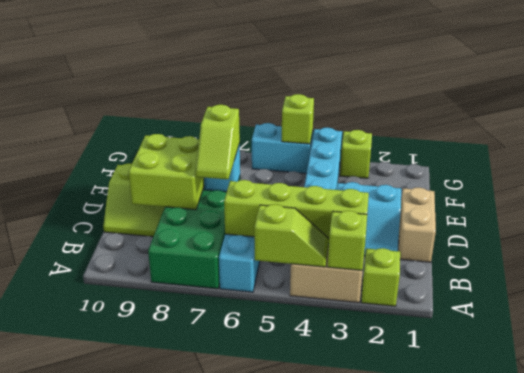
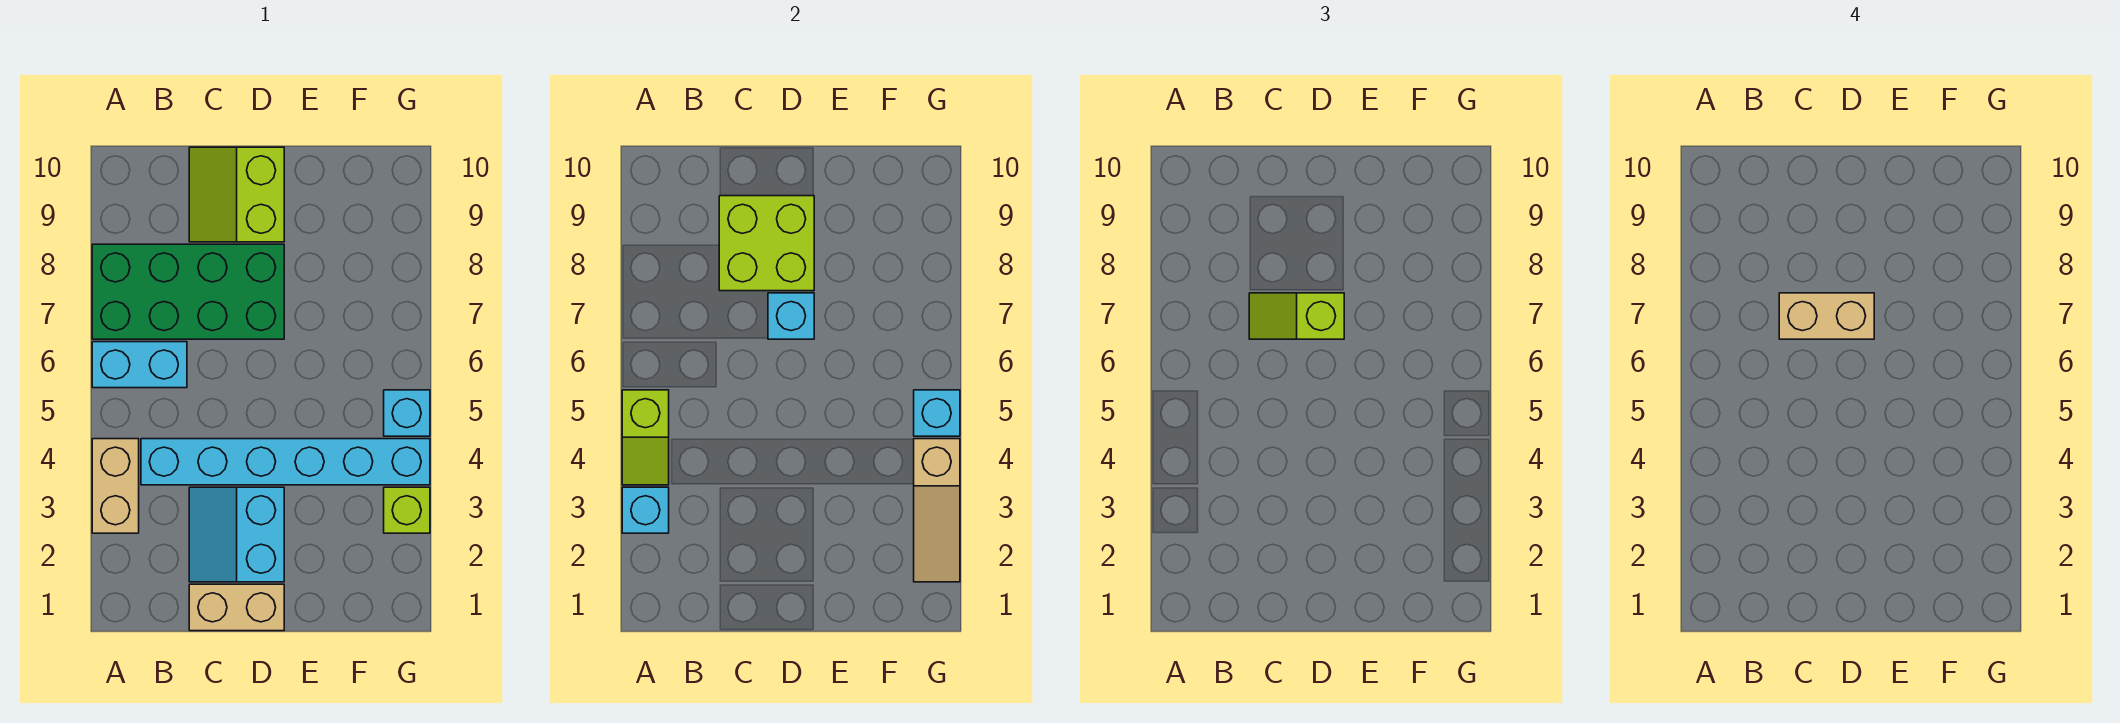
lime brick A2 level 1 -> none
lime brick A3 level 2 -> cyan brick A3 level 2
lime brick B3:B6 level 2 -> none
none -> tan brick C7:D7 level 4
none -> tan slope G2:G4 level 2 top 4
cyan brick G5:G6 level 1 -> cyan brick G5 level 1
lime brick G5 level 2 -> cyan brick G5 level 2

